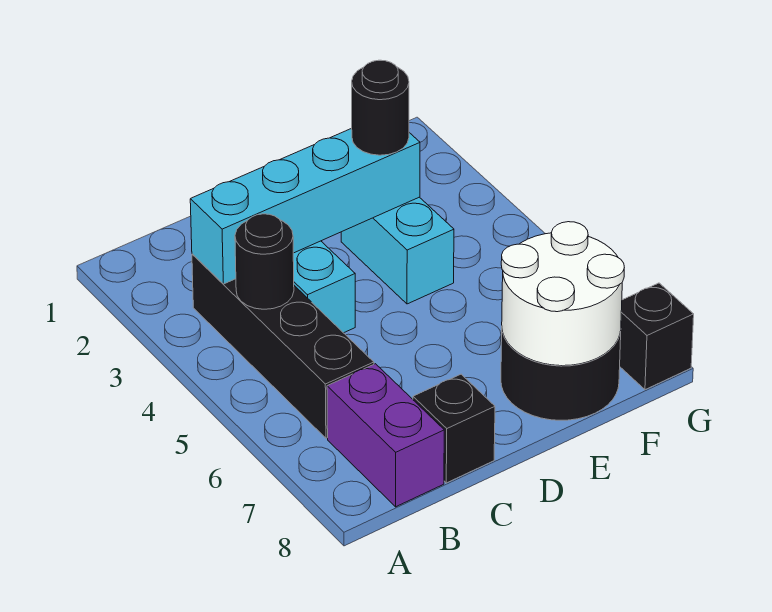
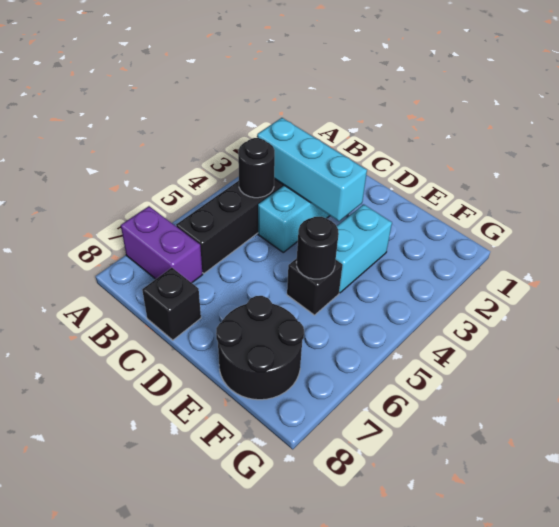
cyan brick B3:E3 level 2 -> cyan brick B3:D3 level 2
purple brick B7:B8 level 1 -> purple brick A7:B7 level 1
black round brick E3 level 3 -> black round brick E5 level 2
white round brick E7:F8 level 2 -> none
black brick G8 level 1 -> black brick E5 level 1

